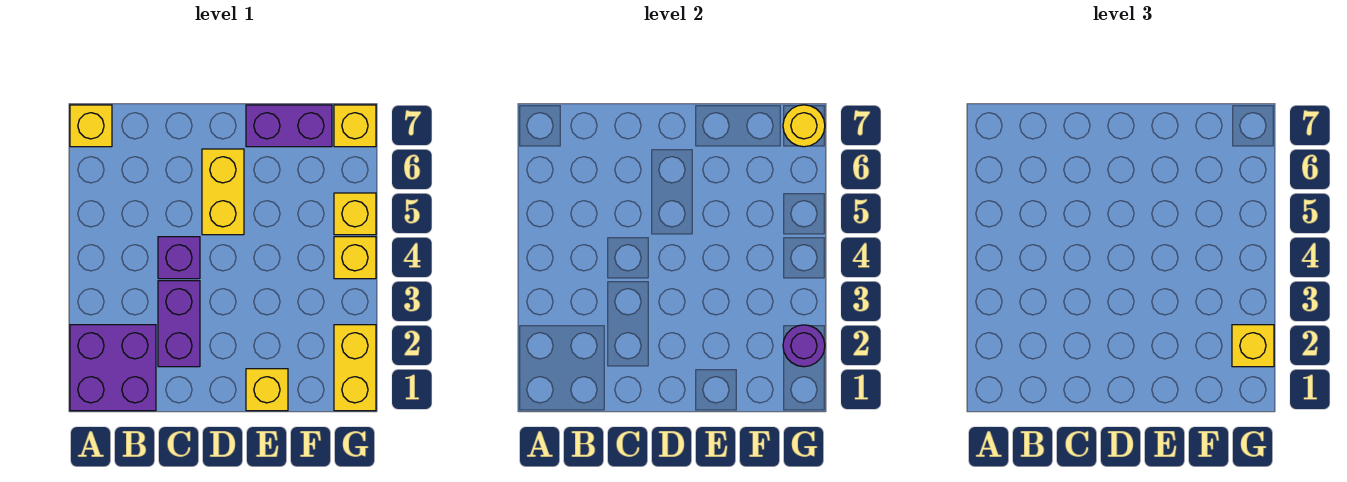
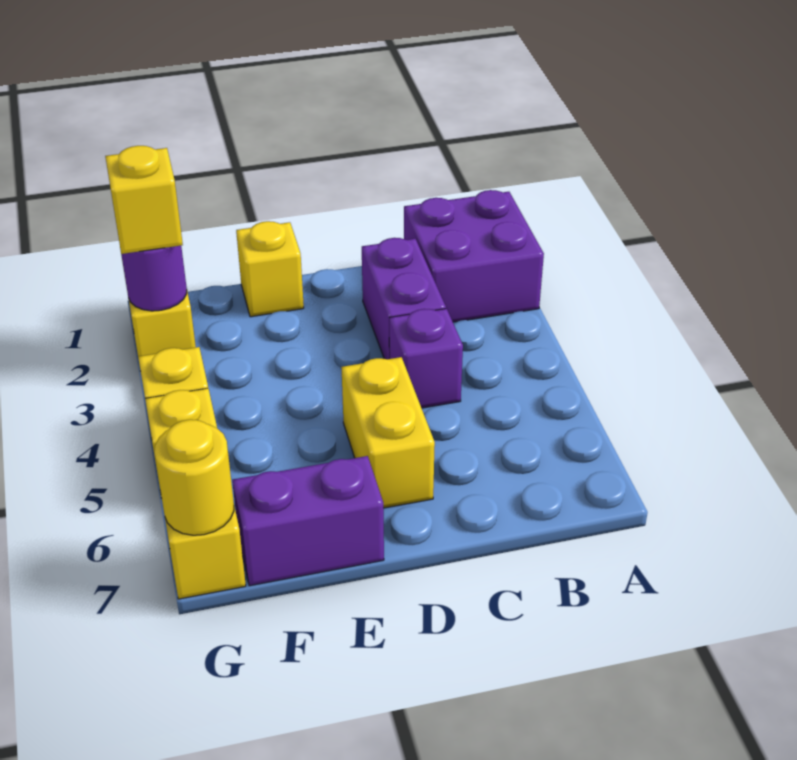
yellow brick A7 level 1 -> none

